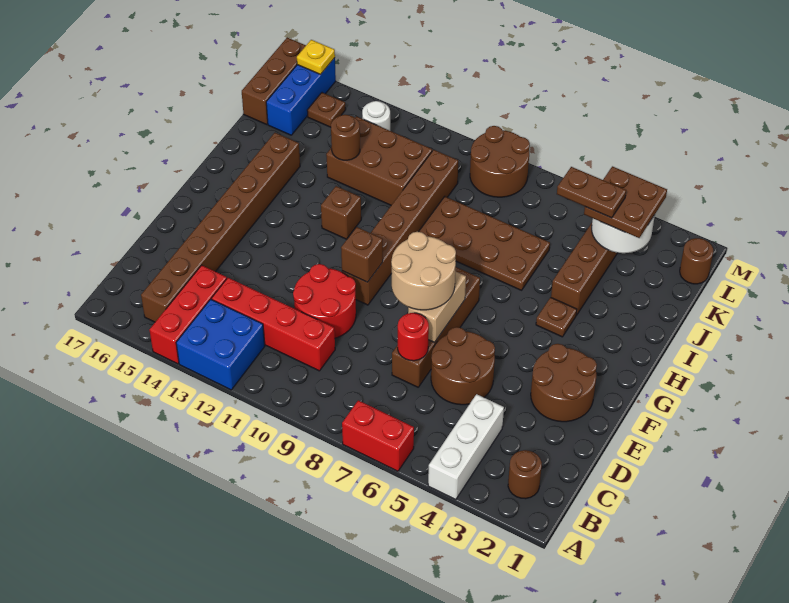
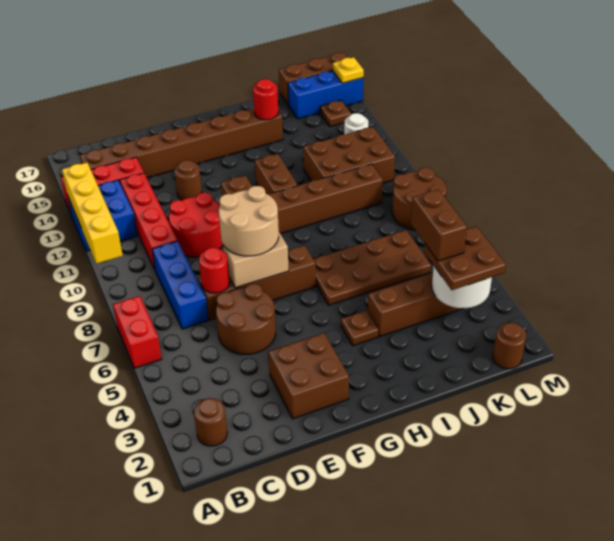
white brick A4:C4 level 1 -> none
none -> yellow brick A10:A13 level 2
none -> blue brick C7:C9 level 1
brown round brick E2:F3 level 1 -> brown brick E2:F3 level 1
brown brick H12 level 1 -> brown brick H11:H12 level 1
brown plate I6:J9 level 1 -> brown plate H6:K7 level 1
none -> red round brick I15 level 2
brown brick J11:K13 level 1 -> brown brick J11:L12 level 1
brown round brick J13 level 2 -> brown round brick E13 level 1
brown plate K4:K5 level 4 -> brown brick K4:K5 level 4

